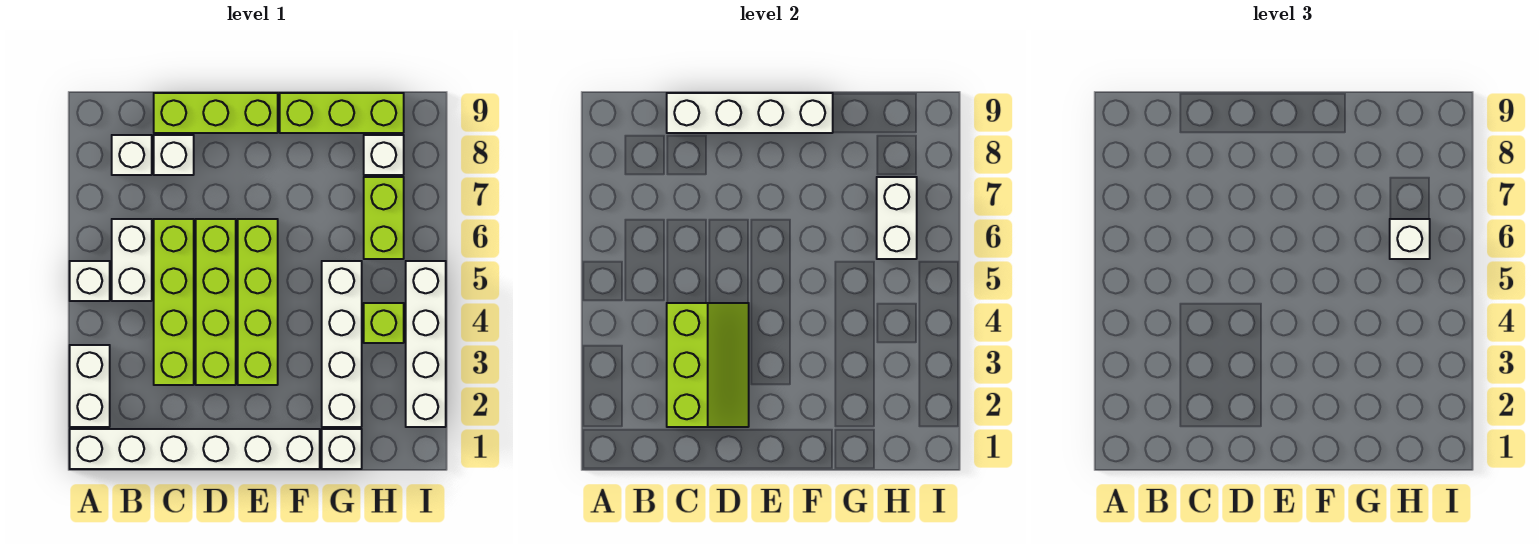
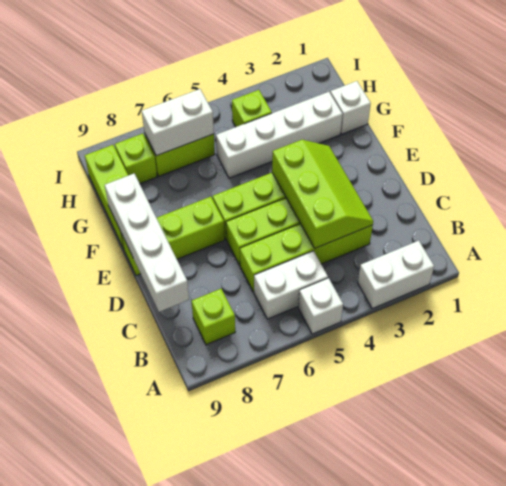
white brick A1:F1 level 1 -> none
white brick B8 level 1 -> lime brick B8 level 1
lime slope C2:D4 level 2 top C -> lime slope C3:E4 level 2 top 4
white brick C8 level 1 -> none
lime brick C9:E9 level 1 -> lime brick E7:E9 level 1
white brick H6 level 3 -> none
white brick H8 level 1 -> lime brick H8 level 1
white brick I2:I5 level 1 -> none

